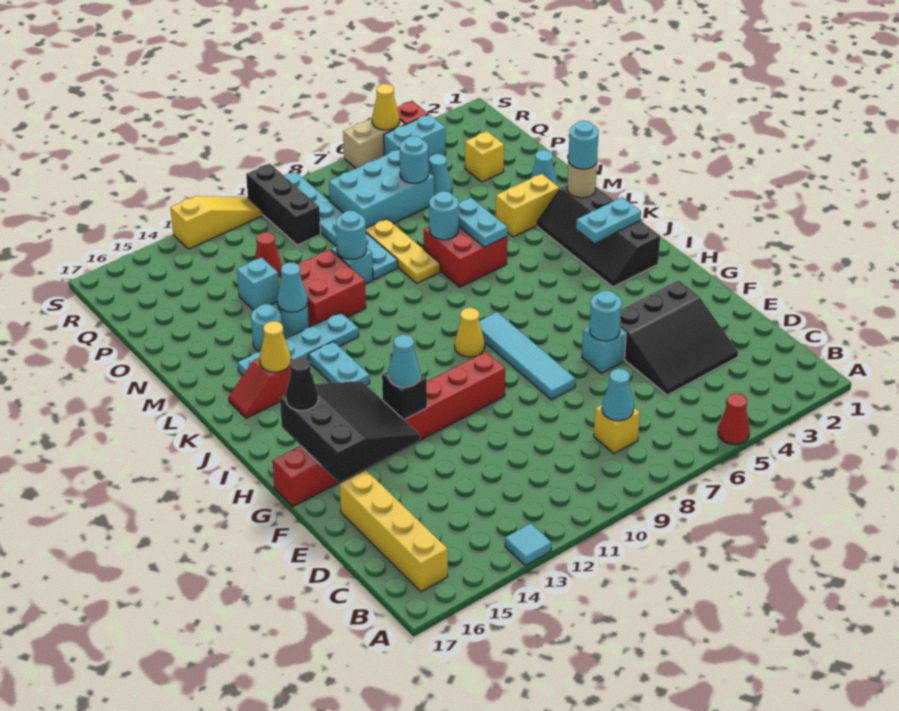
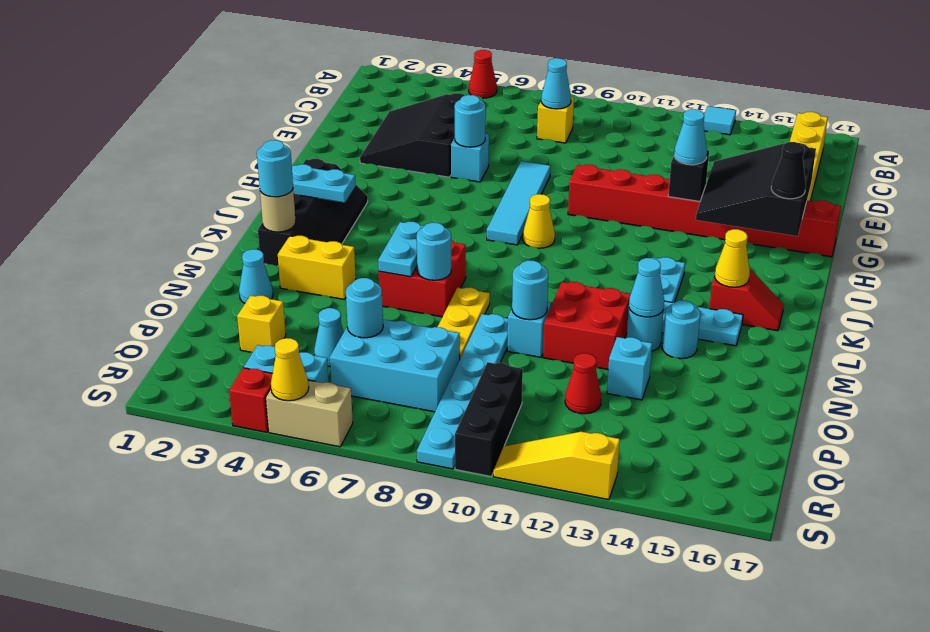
black slope D3:F5 level 1 top F -> black slope D3:F5 level 1 top 5

